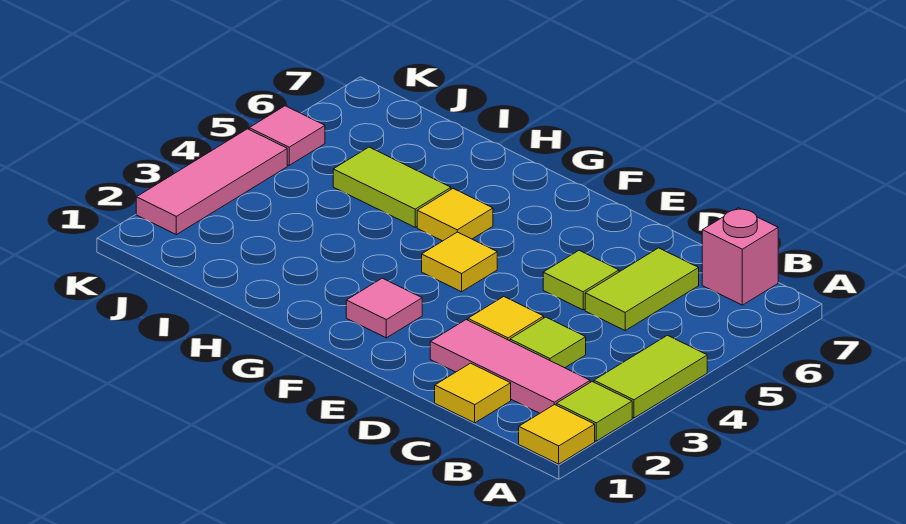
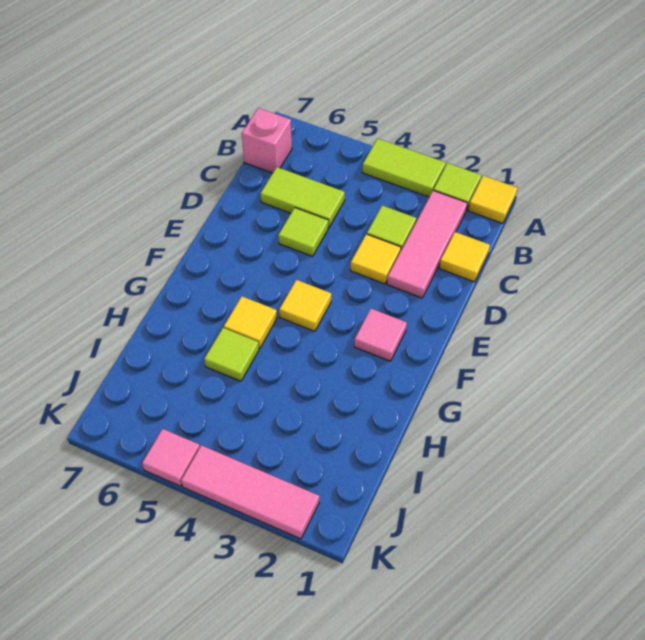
lime tile H5:I5 level 1 -> lime tile H5 level 1

